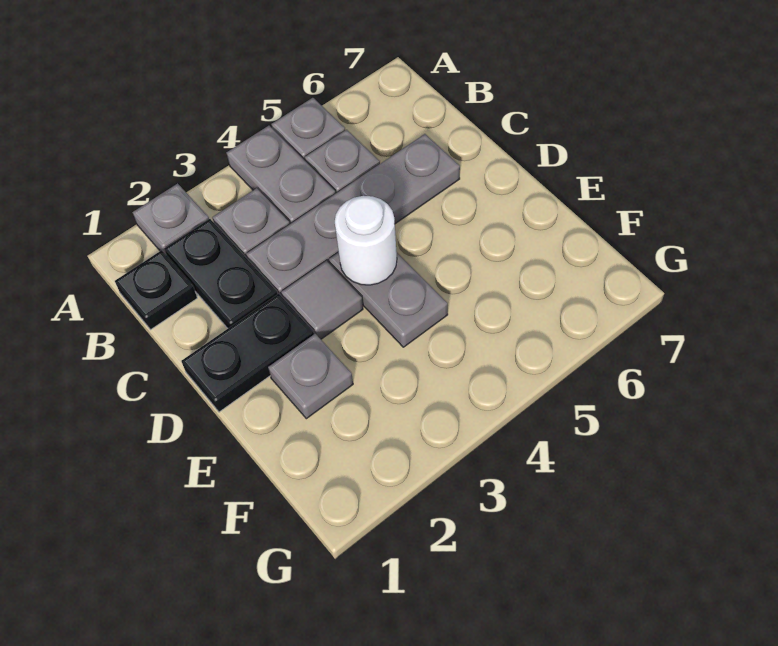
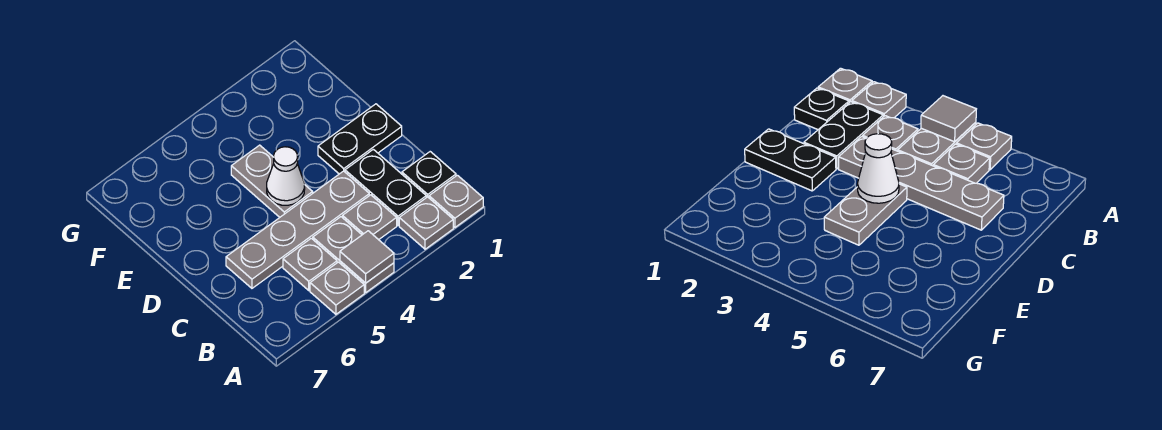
grey tile D3 level 1 -> grey tile A4 level 2
white round brick D4 level 2 -> white cone D4 level 2
grey plate E2 level 1 -> grey plate A1 level 1

